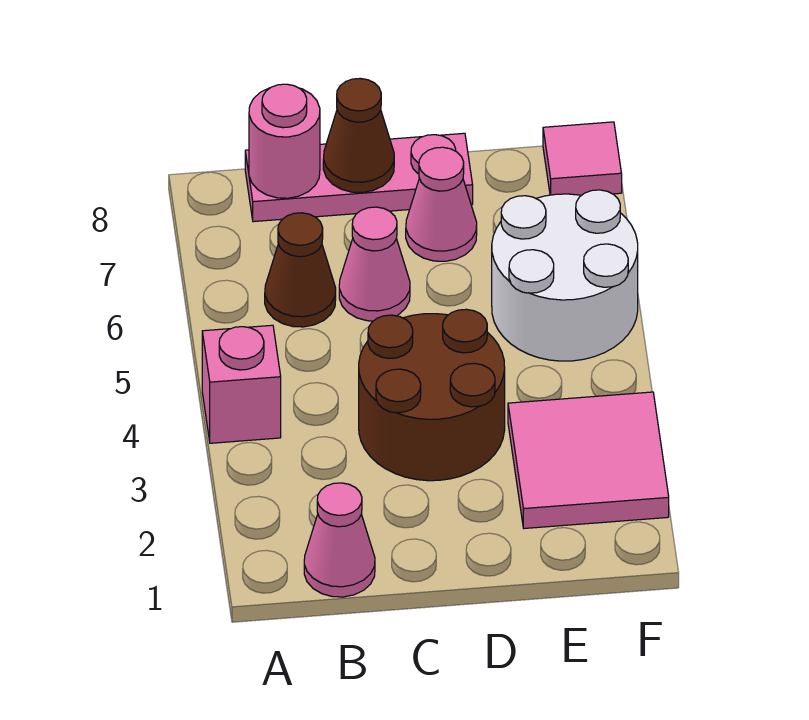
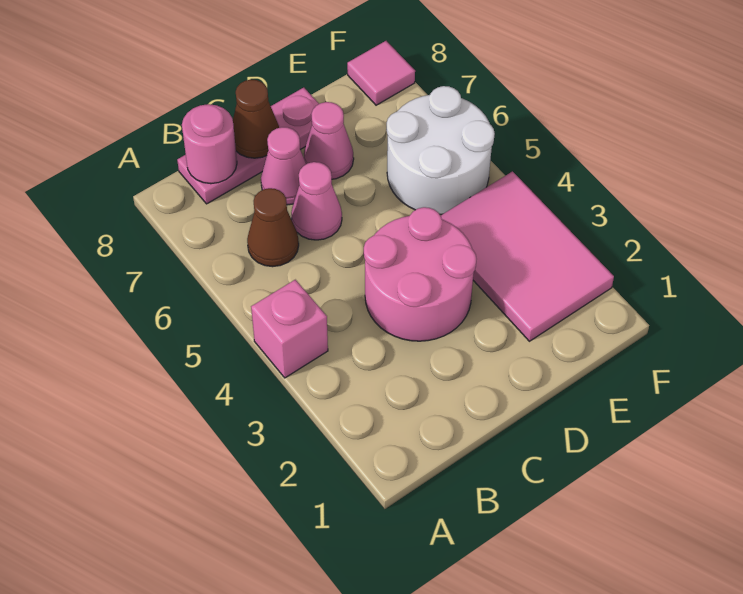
pink cone B1 level 1 -> pink cone C7 level 1
brown round brick C3:D4 level 1 -> pink round brick C3:D4 level 1
pink tile E2:F3 level 1 -> pink tile E2:F4 level 1

